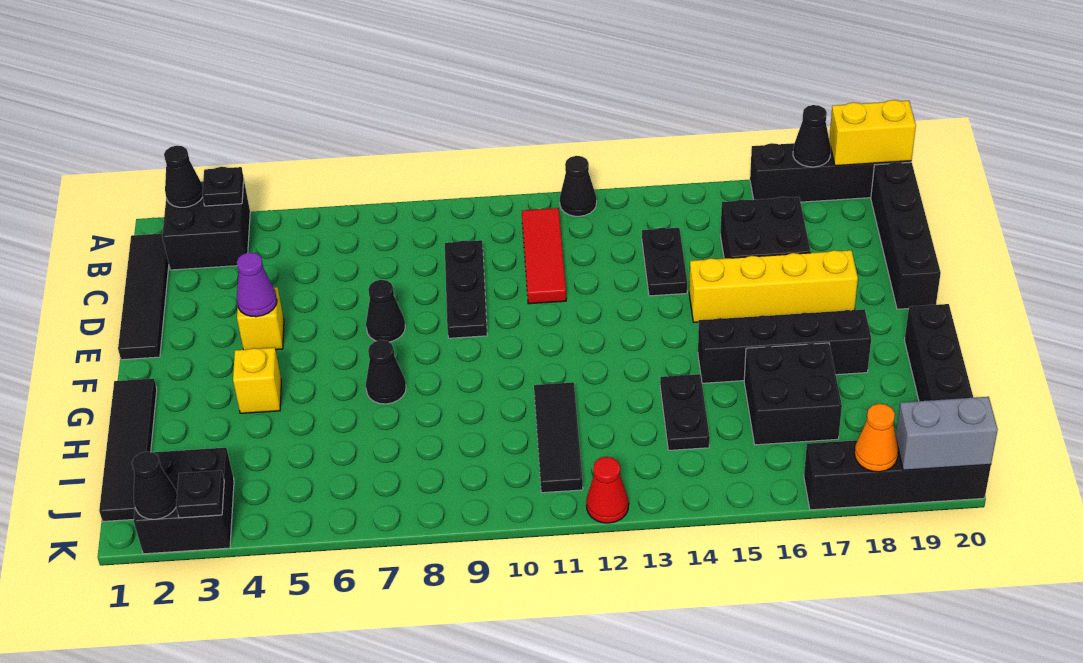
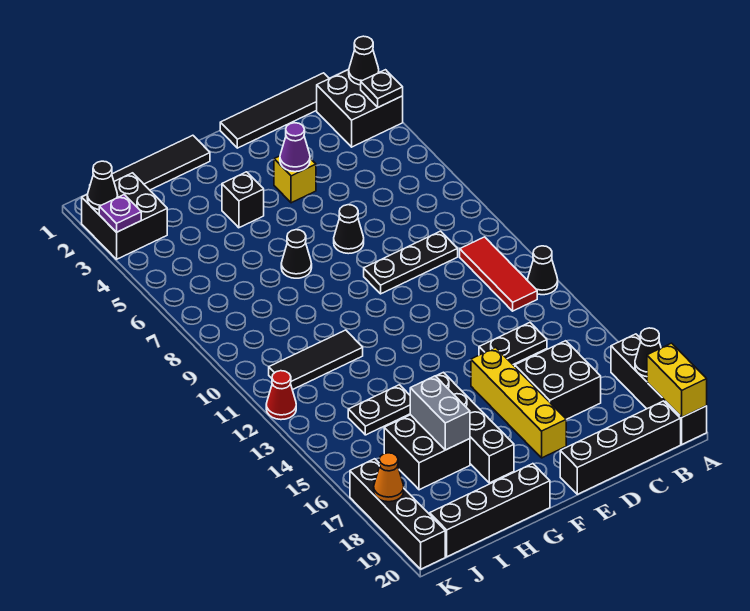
red tile B11:D11 level 1 -> red tile B10:B12 level 1
yellow brick G4 level 1 -> black brick G4 level 1
black plate K3 level 2 -> purple plate K3 level 2
grey brick K19:K20 level 2 -> grey brick H16:H17 level 2

